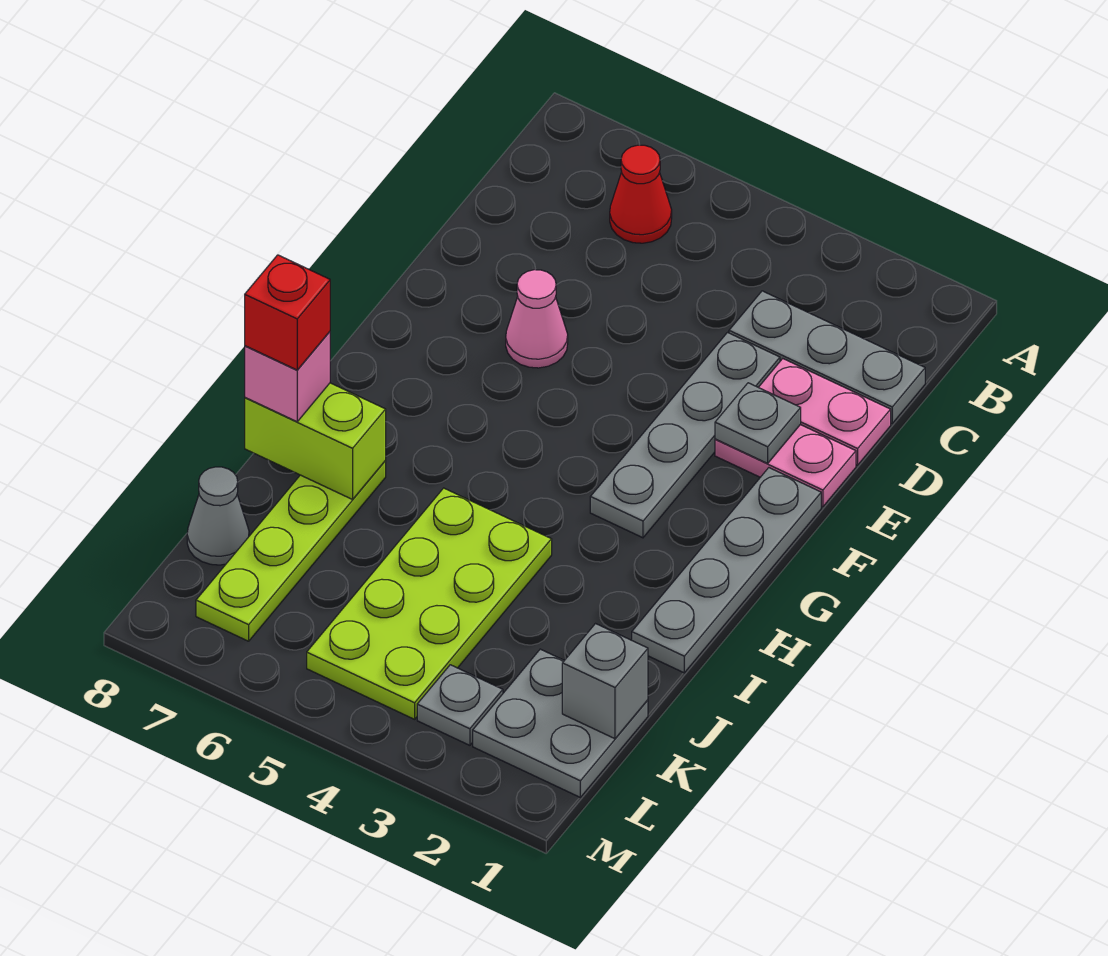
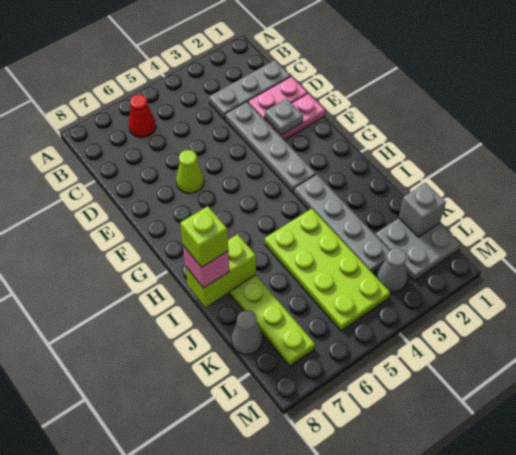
pink cone E6 level 1 -> lime cone E6 level 1
grey plate F1:I1 level 1 -> grey plate H3:K3 level 1
red brick I8 level 4 -> lime brick I8 level 4
grey plate L3 level 1 -> grey cone L3 level 1

